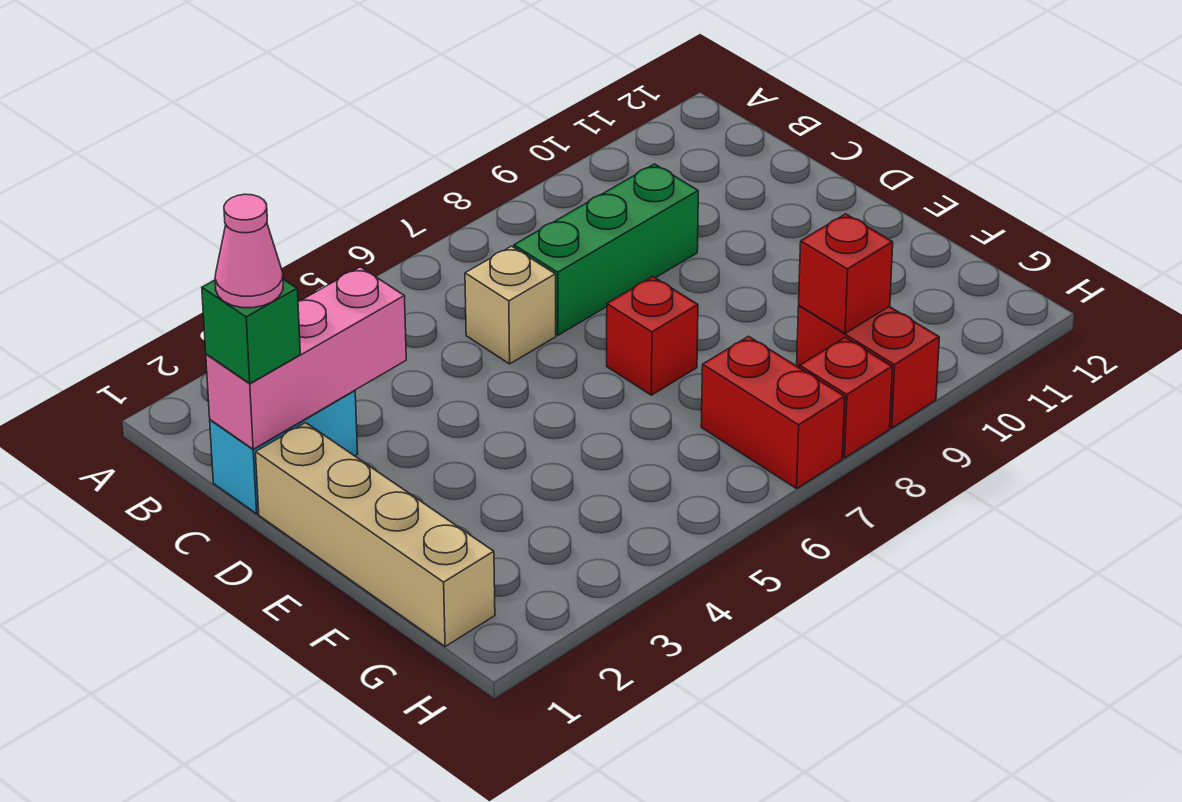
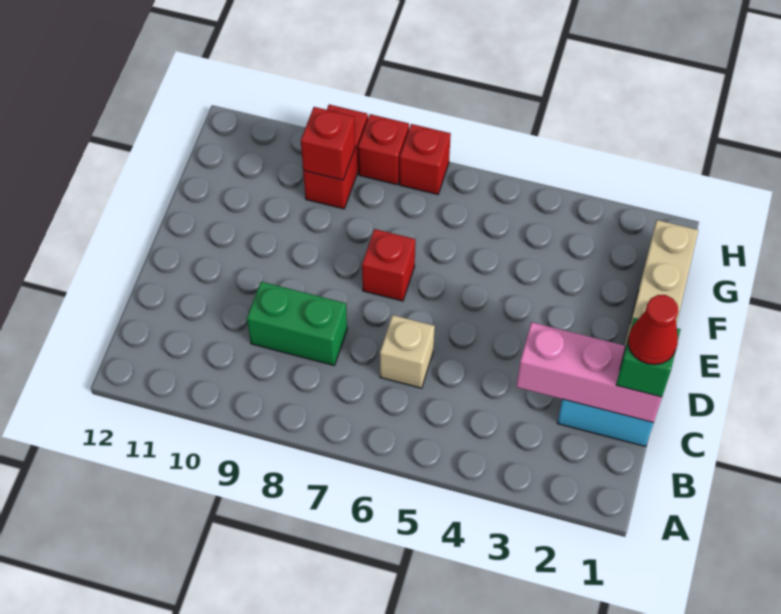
pink cone C1 level 4 -> red cone C1 level 4
green brick C7:C9 level 1 -> green brick C8:C9 level 1
red brick G7:H7 level 1 -> red brick H7 level 1

